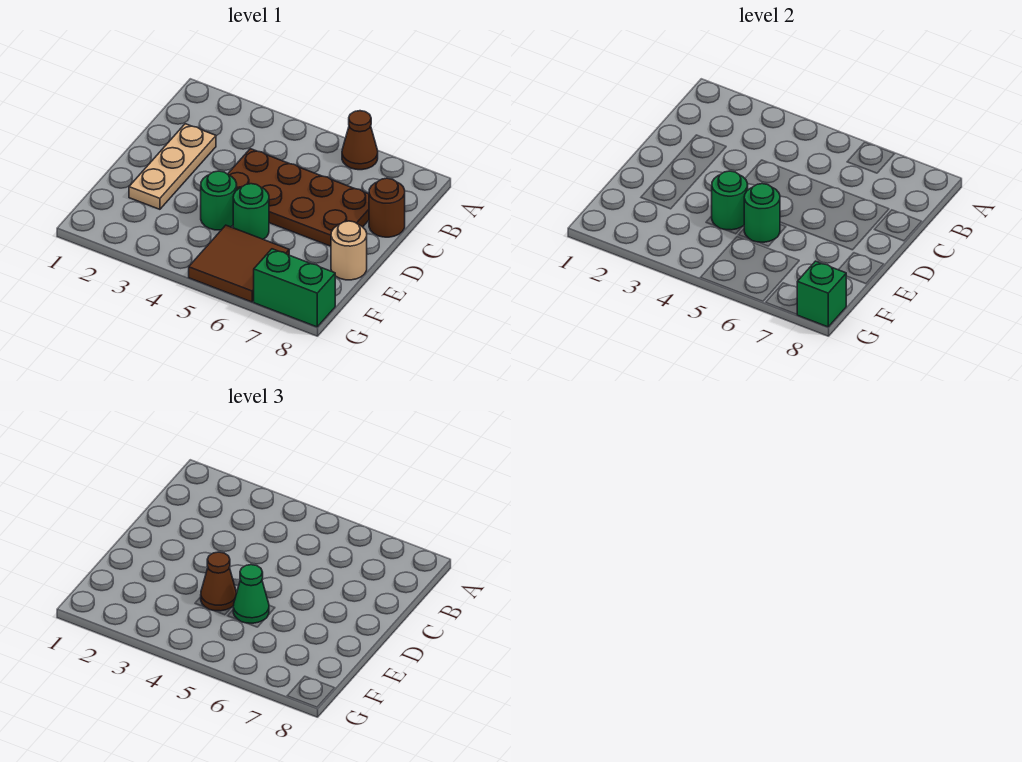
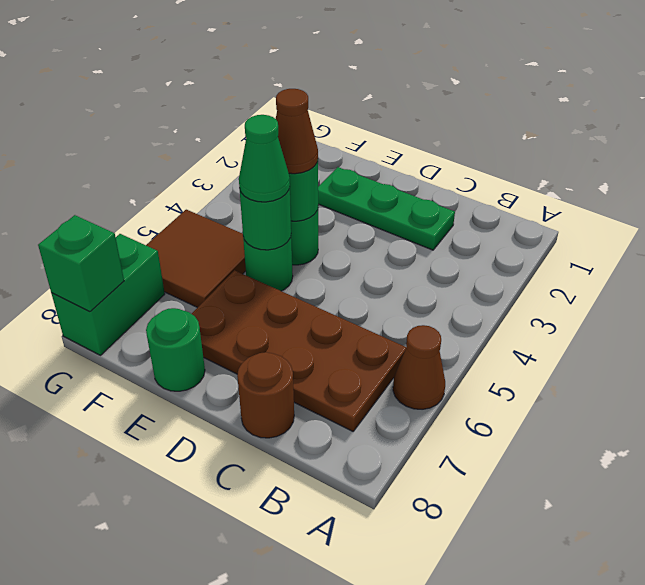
tan plate C2:E2 level 1 -> green plate C2:E2 level 1
brown plate C4:D7 level 1 -> brown plate B6:E7 level 1
tan round brick E8 level 1 -> green round brick E8 level 1

